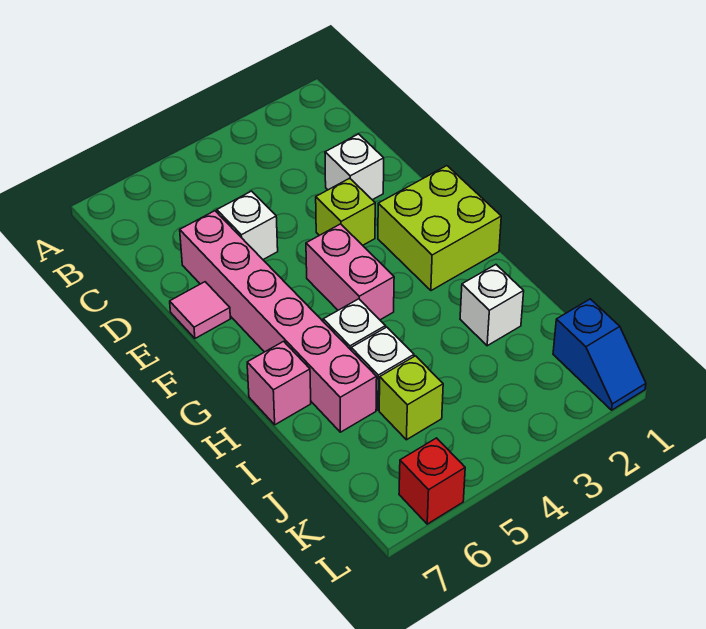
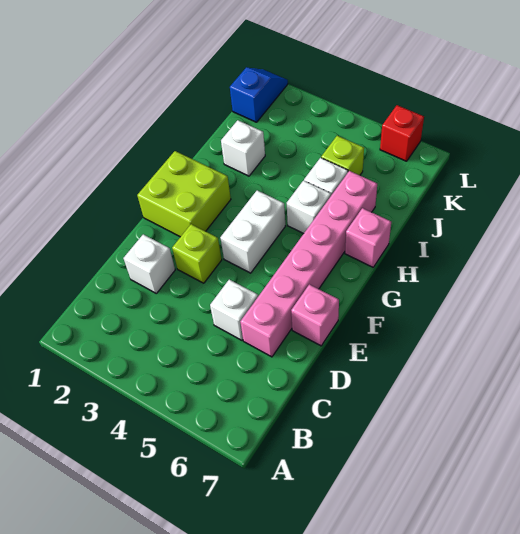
pink tile E7 level 1 -> pink brick E7 level 1
pink brick F4:G4 level 1 -> white brick F4:G4 level 1

